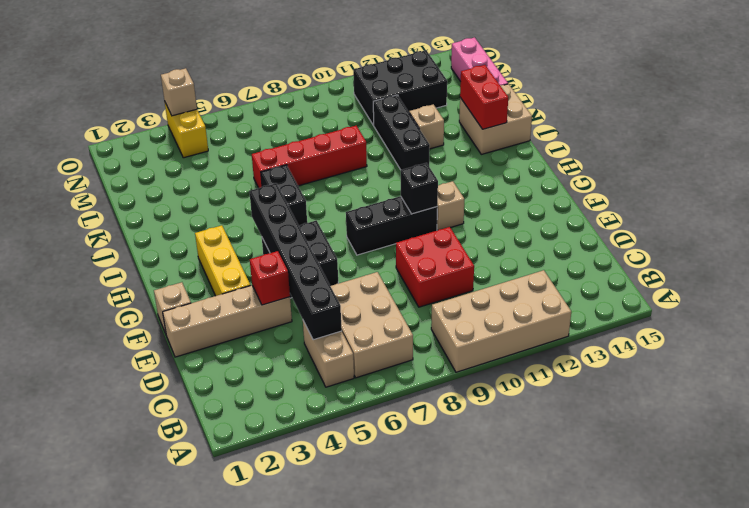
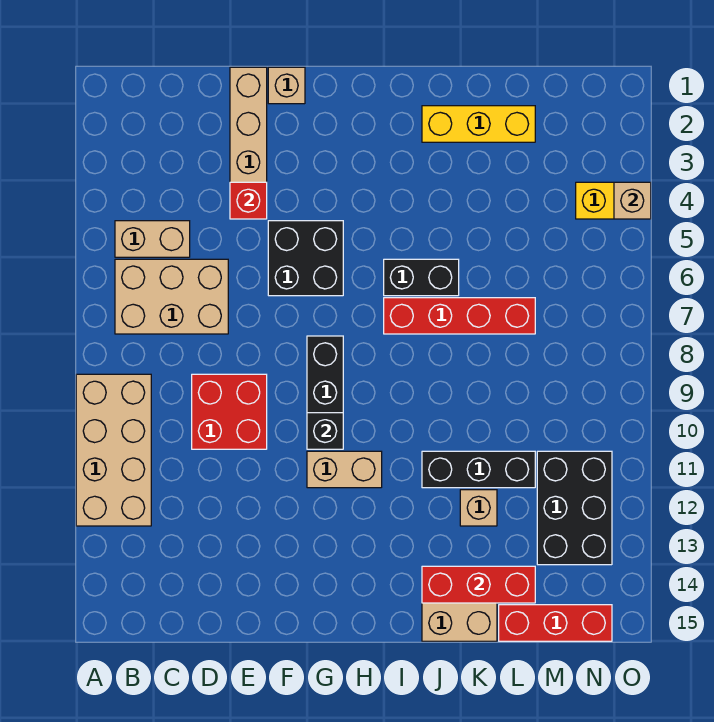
black brick C5:H5 level 2 -> none
yellow brick F3:H3 level 1 -> yellow brick J2:L2 level 1
tan brick G11 level 1 -> tan brick G11:H11 level 1
red brick J14:K14 level 2 -> red brick J14:L14 level 2
red brick K6:K9 level 1 -> red brick I7:L7 level 1
pink brick L15:N15 level 1 -> red brick L15:N15 level 1

